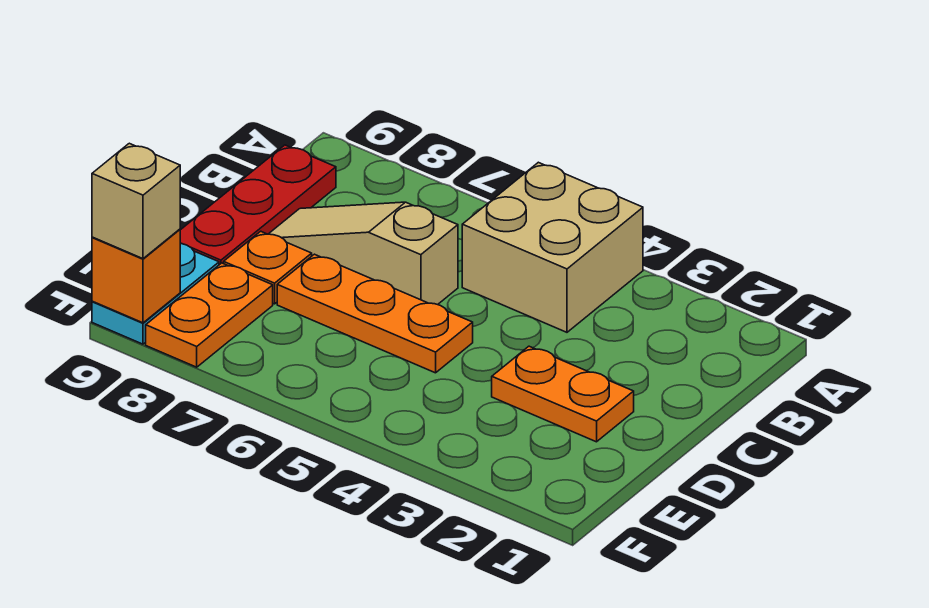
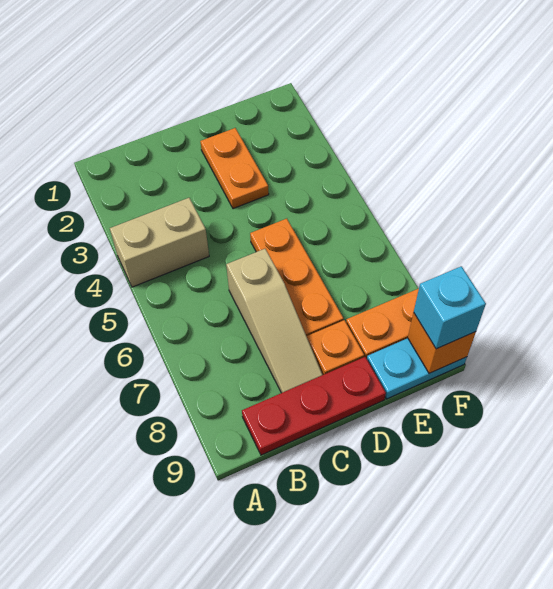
tan brick A4:B5 level 1 -> tan brick A4:B4 level 1
tan brick F9 level 3 -> cyan brick F9 level 3

